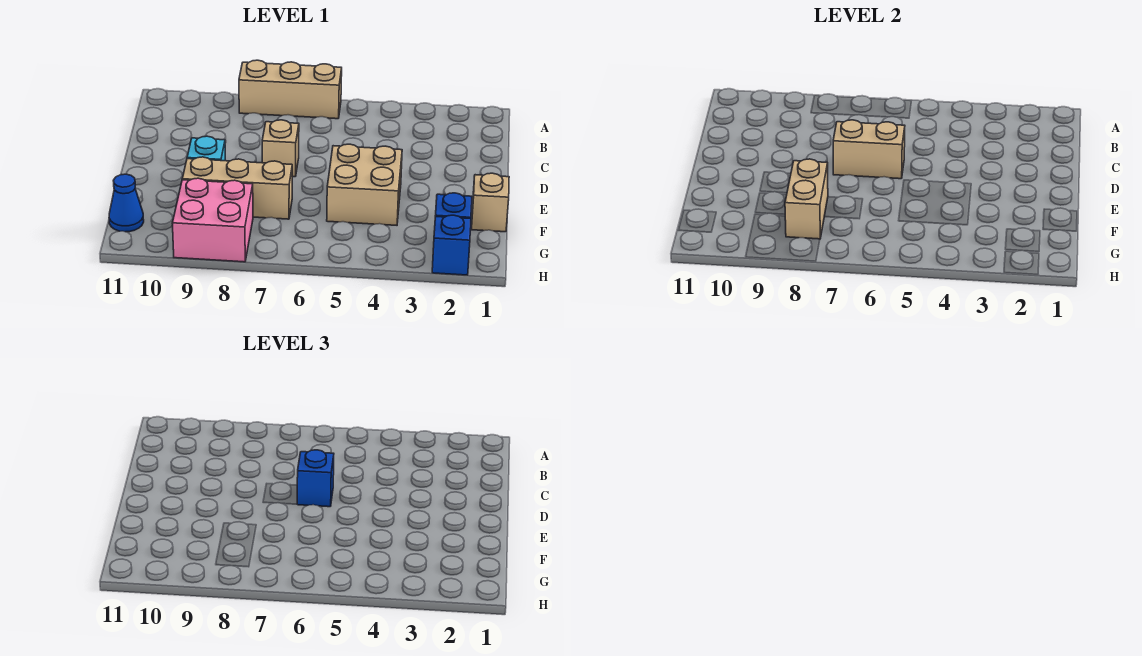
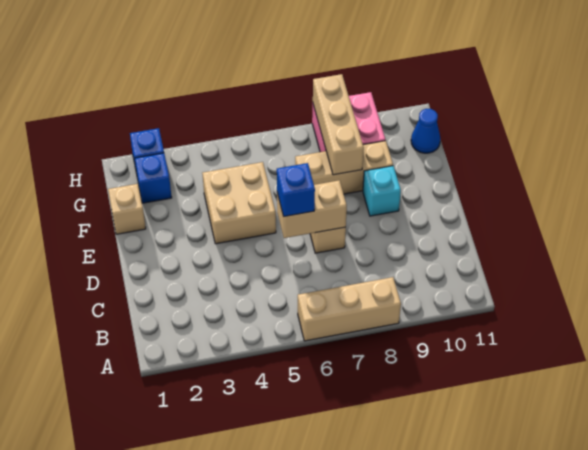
tan brick F8:G8 level 2 -> tan brick F8:H8 level 2

